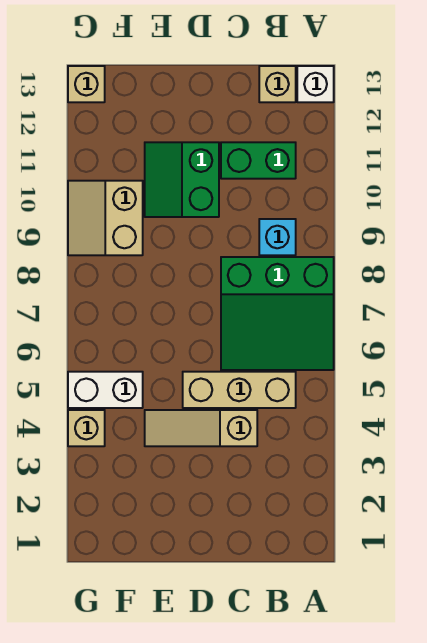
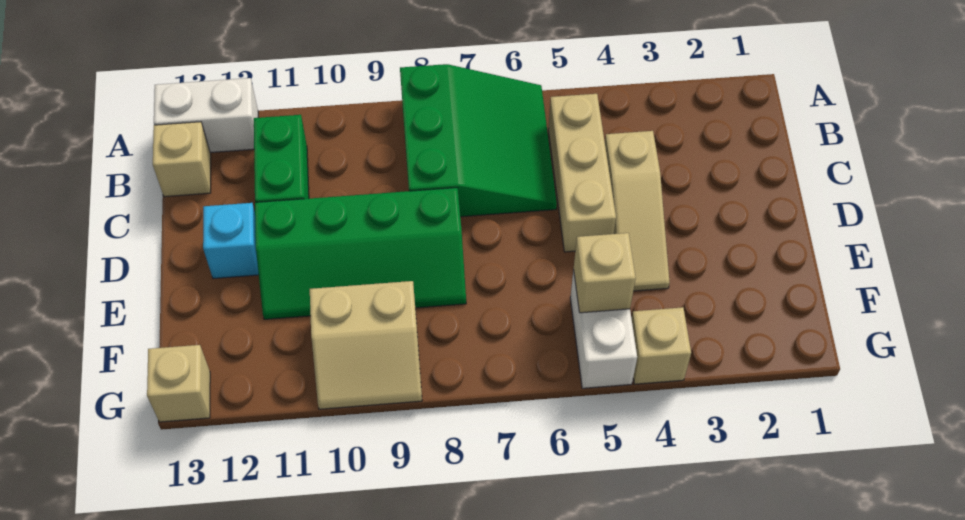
white brick A13 level 1 -> white brick A12:A13 level 1
cyan brick B9 level 1 -> cyan brick D12 level 1
green slope D10:E11 level 1 top D -> green slope D8:E11 level 1 top D
none -> tan brick F5 level 2

